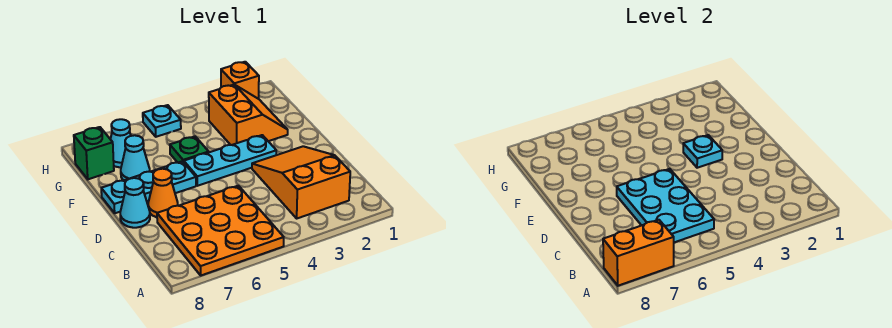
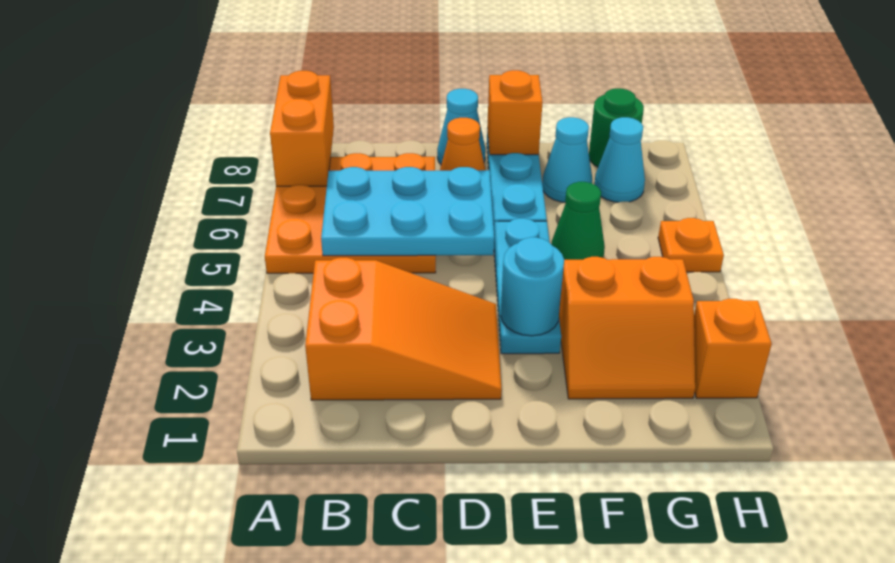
cyan plate E3 level 2 -> cyan round brick E3 level 2
none -> orange brick E8 level 2
green plate F5 level 1 -> green cone F5 level 1
green brick G8 level 1 -> green round brick G8 level 1
cyan plate H5 level 1 -> orange plate H5 level 1

